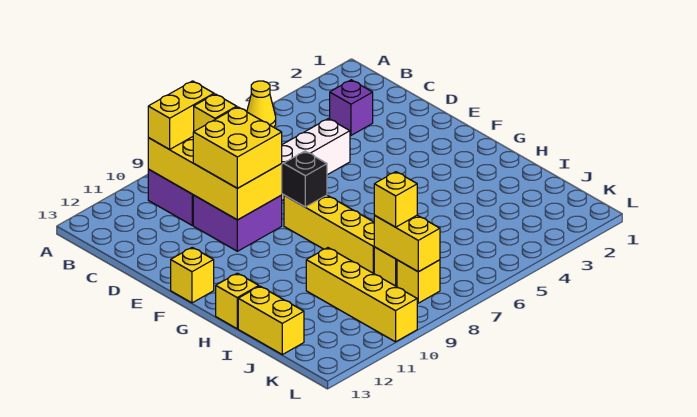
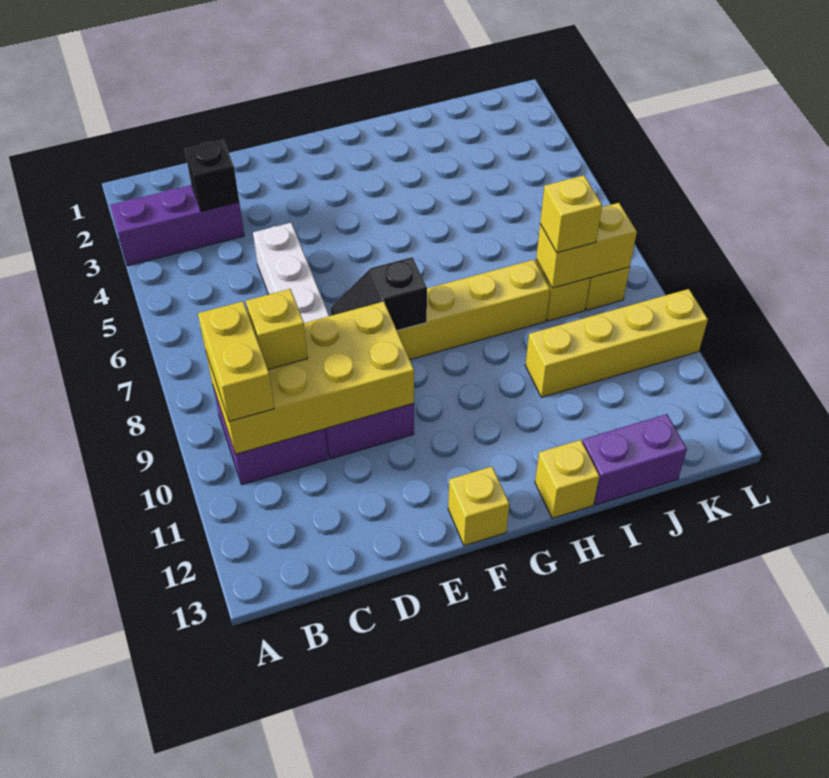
yellow cone A5 level 1 -> none
purple brick C3 level 1 -> purple brick A3:C3 level 1
none -> black brick C3 level 2
yellow brick D9:E10 level 3 -> none
yellow brick I13:J13 level 1 -> purple brick I13:J13 level 1

